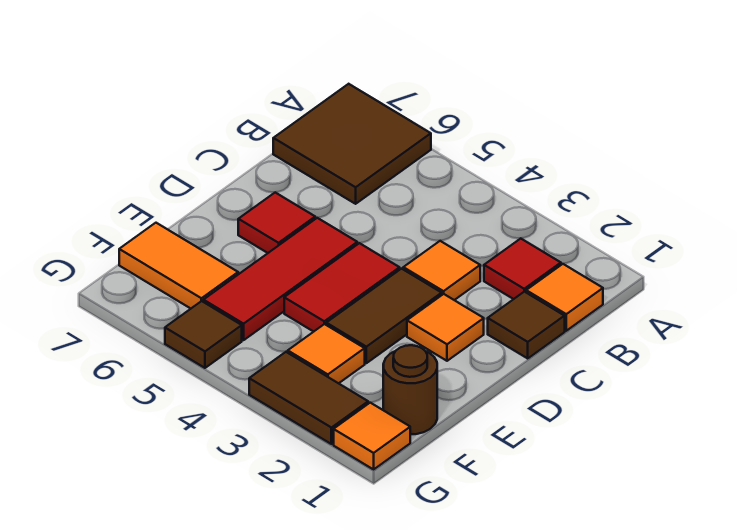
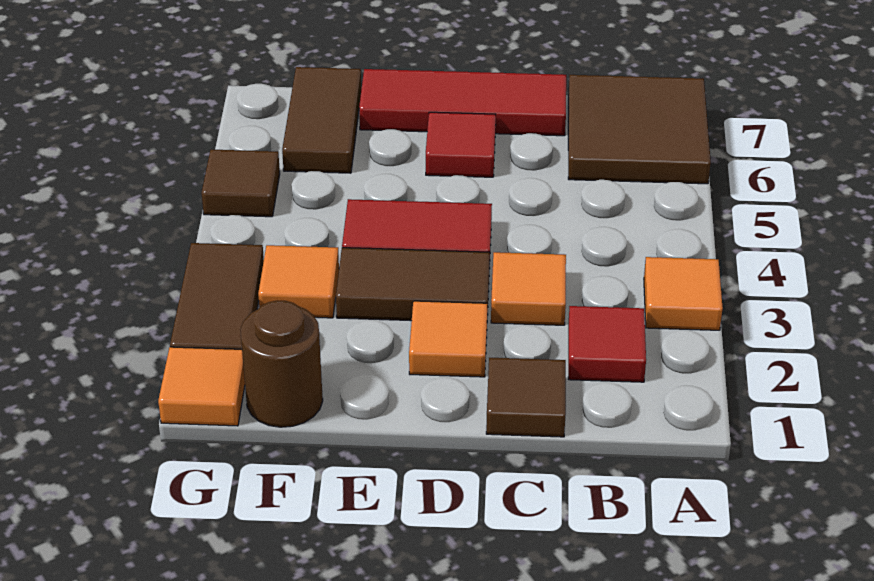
orange tile B1 level 1 -> orange tile A3 level 1
red tile D5:F5 level 1 -> red tile C7:E7 level 1
orange tile F6:F7 level 1 -> brown tile F6:F7 level 1

